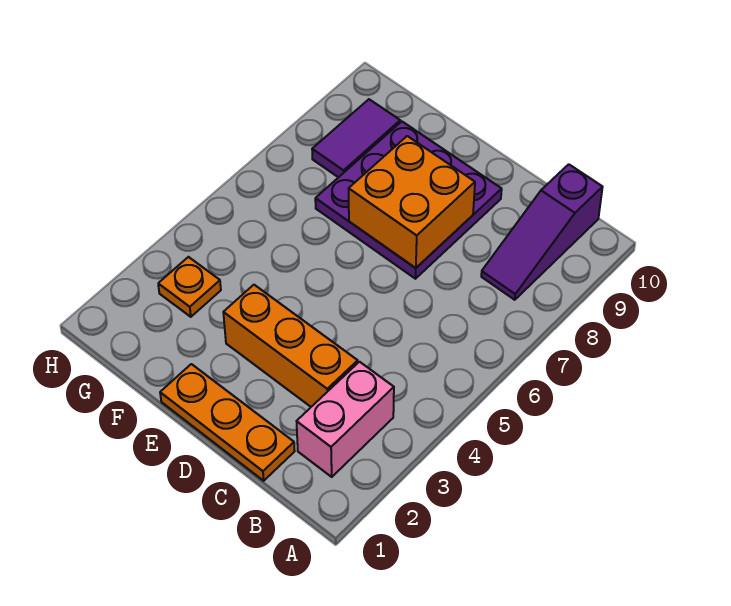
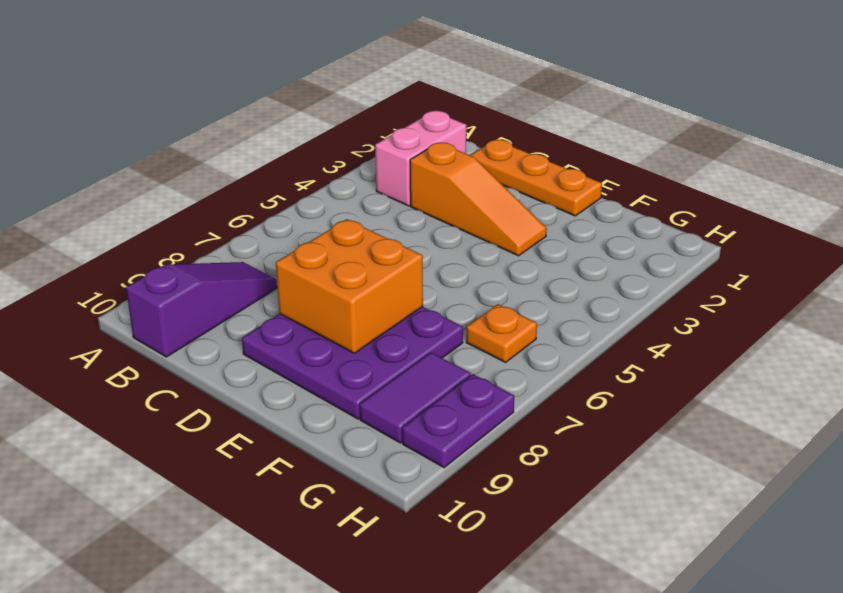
orange brick C3:E3 level 1 -> orange slope C3:E3 level 1 top C
orange plate G3 level 1 -> orange plate G6 level 1
none -> purple plate H8:H9 level 1

